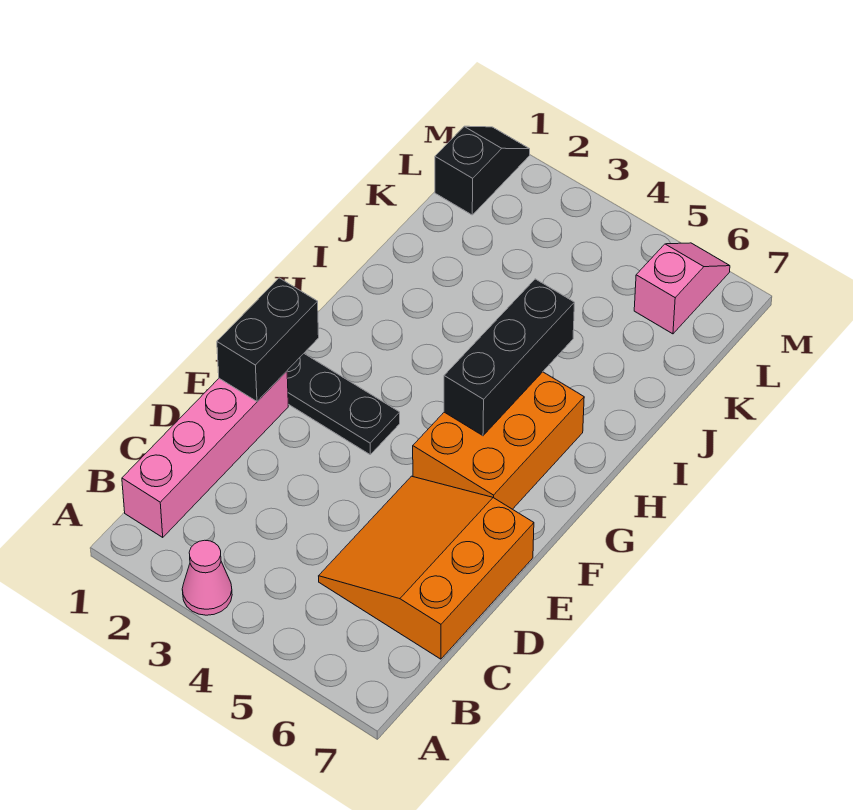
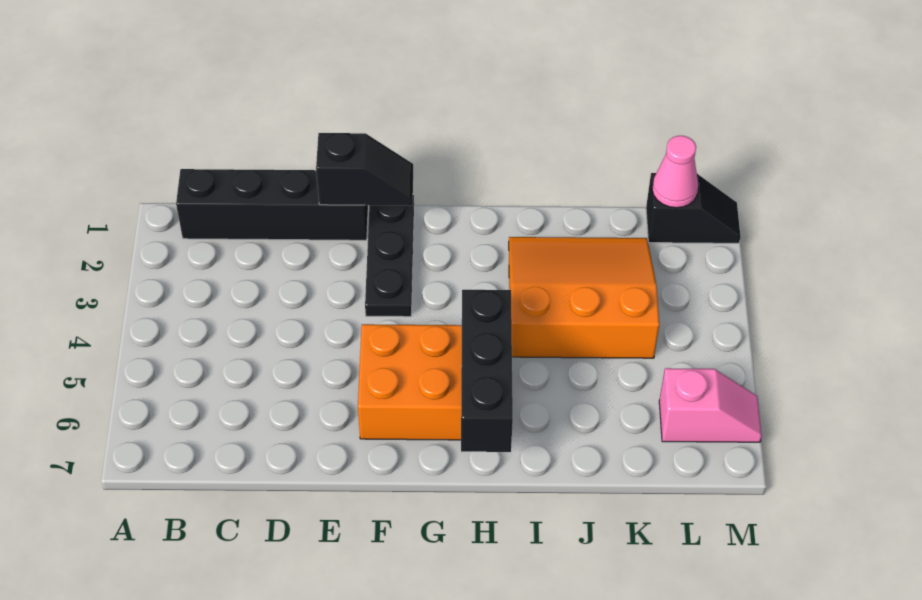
pink cone A3 level 1 -> pink cone L1 level 2
pink brick B1:E1 level 1 -> black brick B1:E1 level 1
orange slope C5:E7 level 1 top 7 -> orange slope I2:K4 level 1 top 4
black brick E1:F1 level 2 -> black slope E1:F1 level 2 top E
black brick G5:I5 level 2 -> black brick H5:H7 level 2

